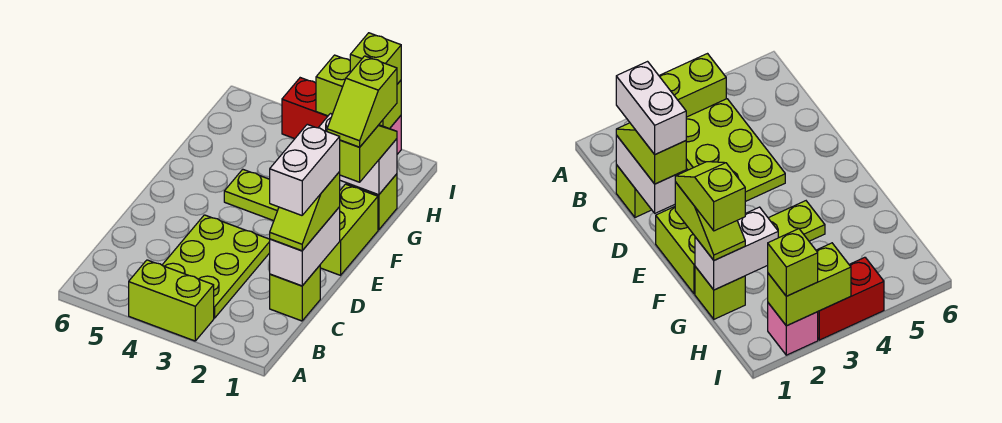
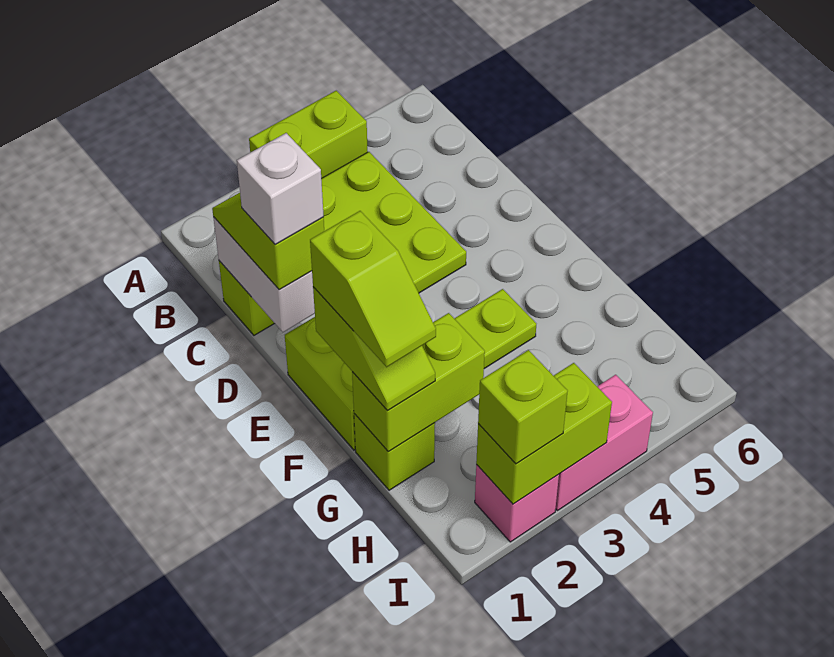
white brick C1:D1 level 4 -> white brick D1 level 4
lime slope F1:G1 level 4 top G -> lime slope F1:G1 level 4 top F
white brick G1:G2 level 2 -> lime brick G1:G2 level 2
red brick I3:I4 level 1 -> pink brick I3:I4 level 1

